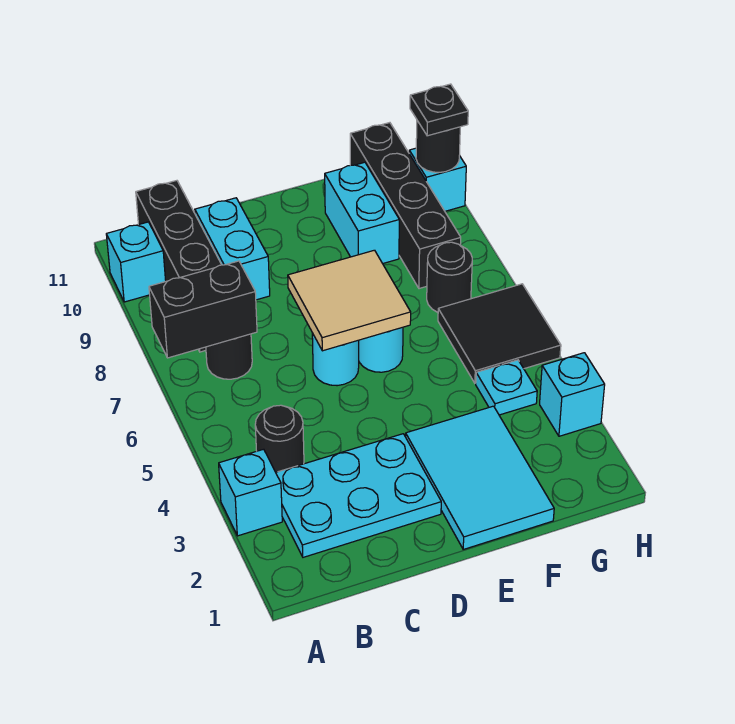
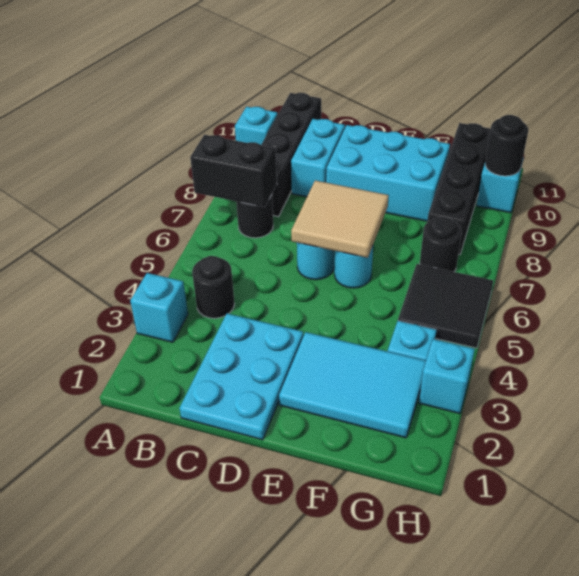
cyan plate B2:D3 level 1 -> cyan plate C1:D3 level 1
cyan tile E1:F3 level 1 -> cyan tile E2:G3 level 1
cyan brick F9:F10 level 1 -> cyan brick D9:F10 level 1
black plate H10 level 3 -> none

